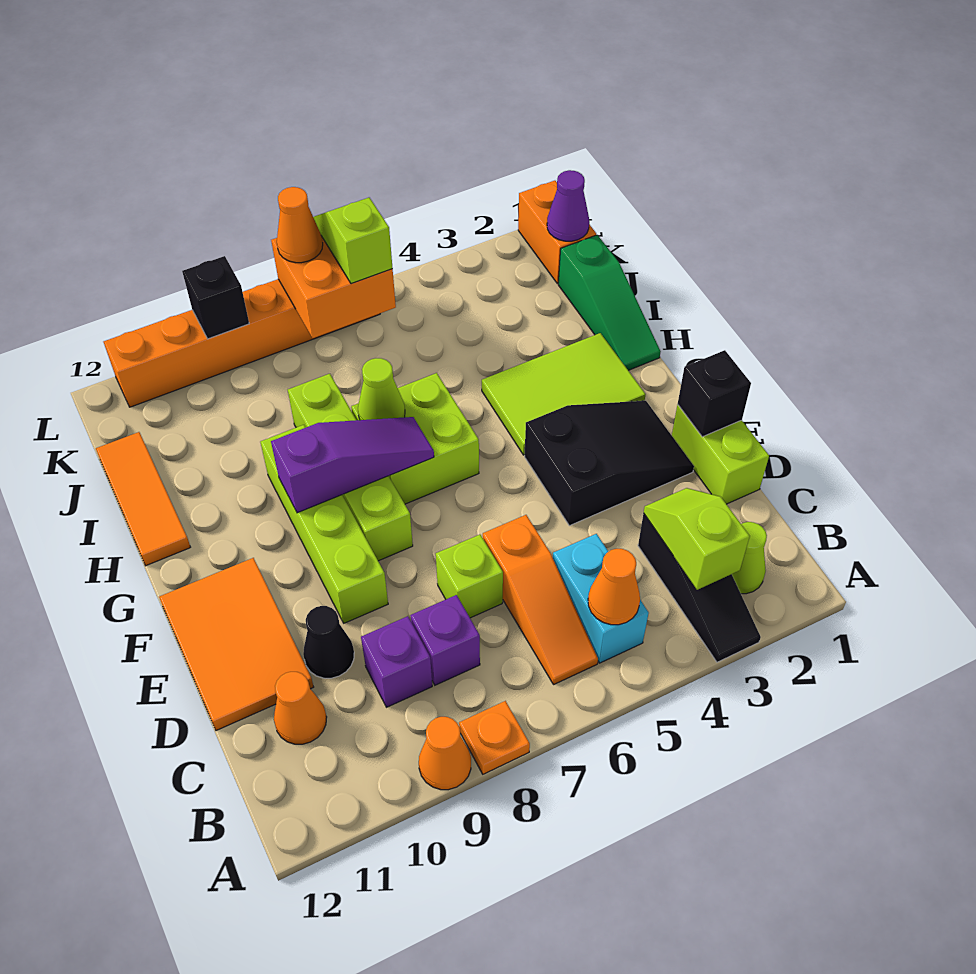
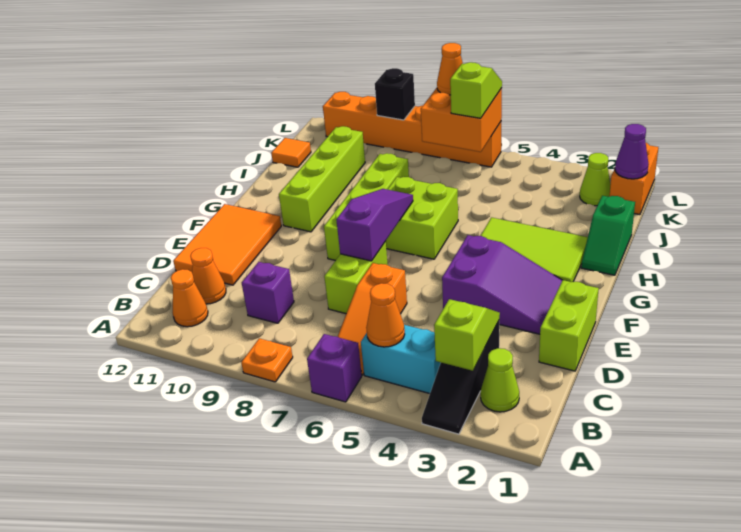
orange cone A9 level 1 -> orange cone B11 level 1
cyan brick B5:C5 level 1 -> cyan brick B4:B5 level 1
purple brick C8 level 1 -> purple brick A6 level 1
lime brick D7 level 1 -> lime brick D7:E7 level 1
black cone D10 level 1 -> none
black brick E1 level 2 -> none
black slope E2:F4 level 1 top 4 -> purple slope E2:F4 level 1 top 4
lime brick E9:H9 level 1 -> lime brick G10:J10 level 1
purple slope G7:G9 level 2 top 9 -> purple slope E7:G7 level 2 top E
green slope H1:J1 level 1 top J -> green slope H1:I1 level 1 top I
lime cone H7 level 2 -> lime cone K2 level 1
orange tile H12:J12 level 1 -> orange tile J12 level 1

